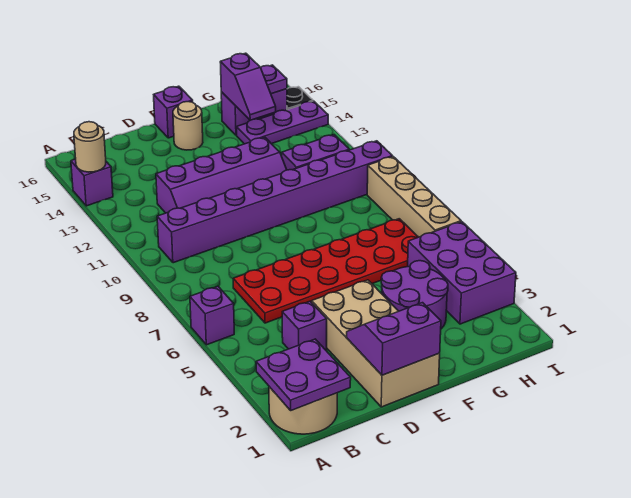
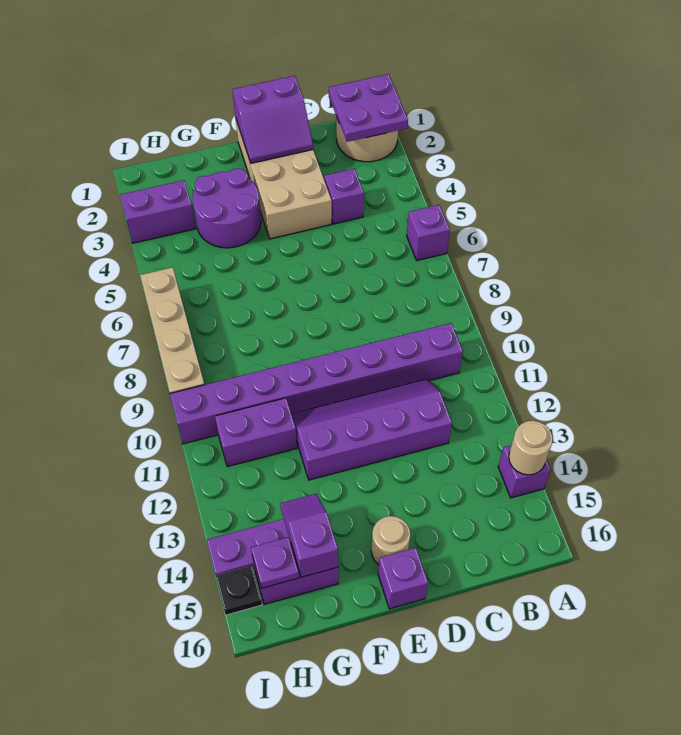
red plate C6:H7 level 1 -> none
purple brick H3:I5 level 1 -> purple brick H3:I3 level 1

